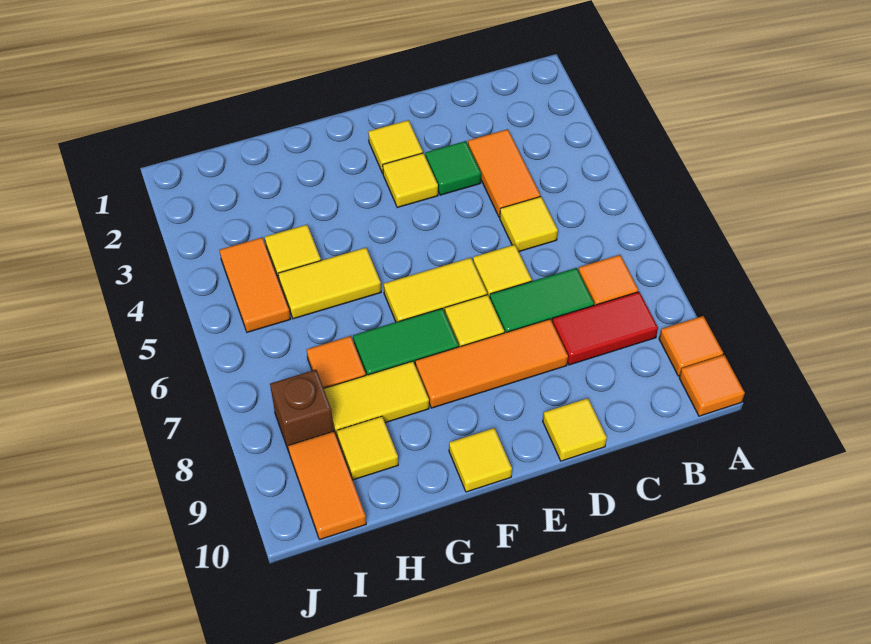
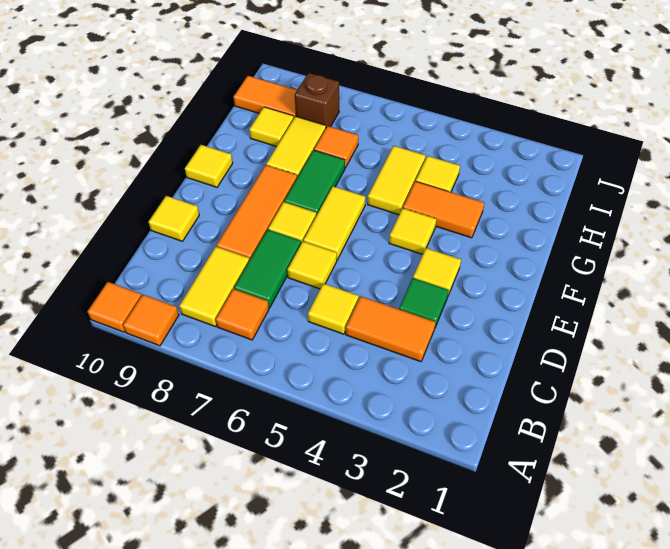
red tile B8:C8 level 1 -> yellow tile B8:C8 level 1
yellow tile E2 level 1 -> yellow tile F4 level 1
orange tile I4:I5 level 1 -> orange tile G3:G4 level 1

